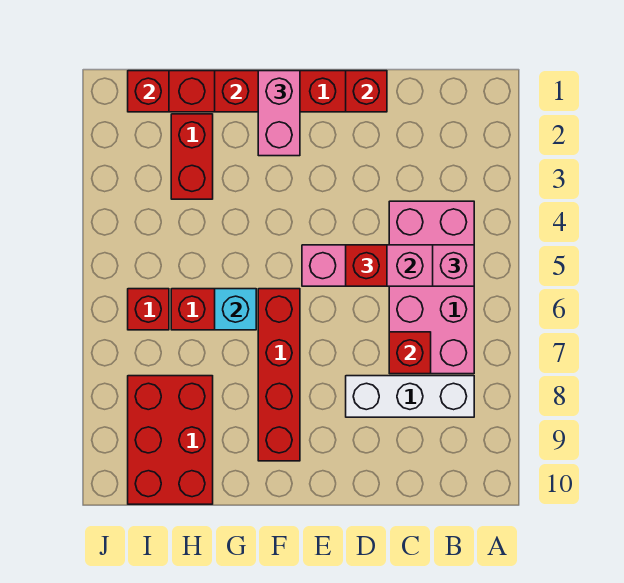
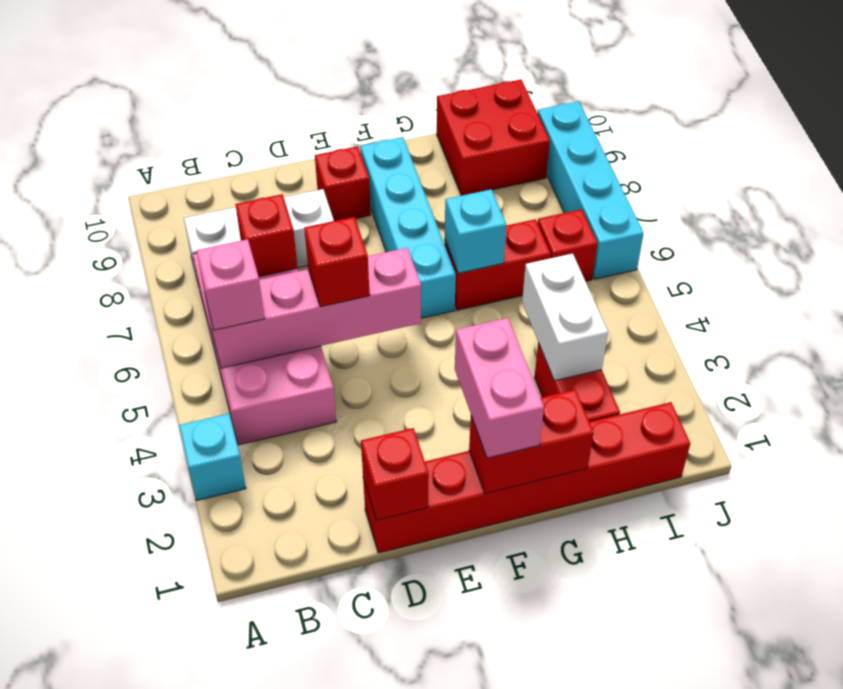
none -> cyan brick A3 level 1
red brick F6:F9 level 1 -> cyan brick F6:F9 level 1
none -> white brick H3:H4 level 2
red brick H8:I10 level 1 -> red brick H9:I10 level 1
red brick I1 level 2 -> red brick E9 level 1
none -> cyan brick J6:J9 level 1

